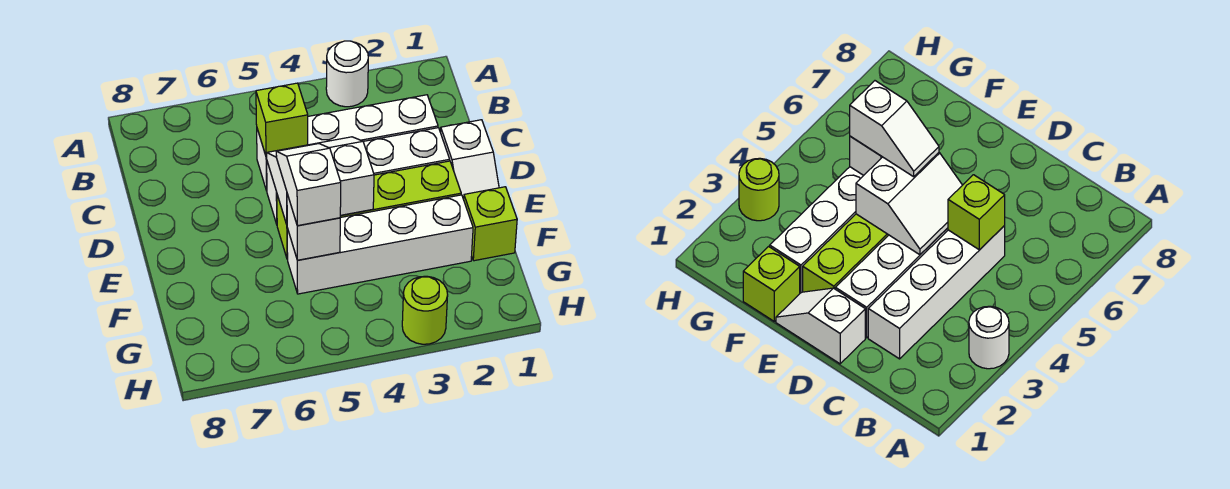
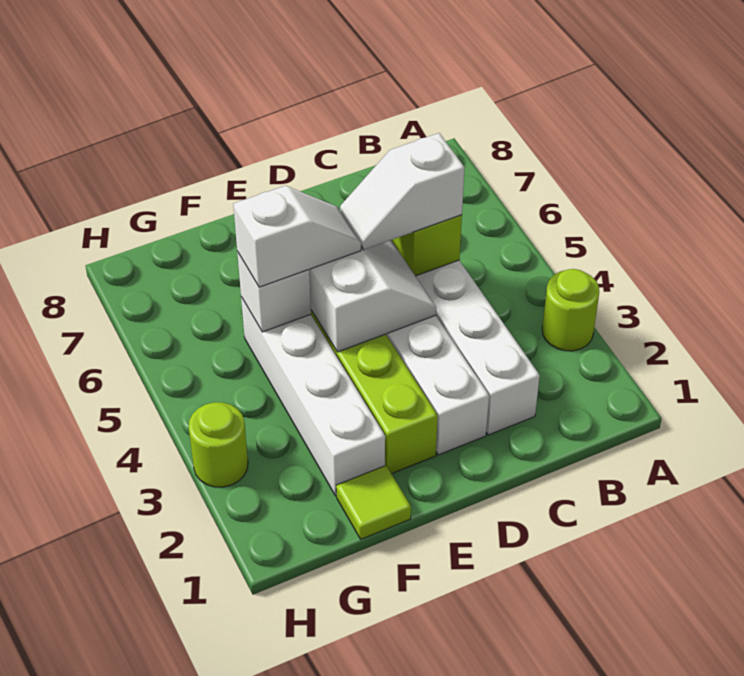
white round brick A3 level 1 -> lime round brick A3 level 1
white slope D1:E1 level 1 top D -> white slope C5:D5 level 3 top C
lime brick F1 level 1 -> lime tile F1 level 1

